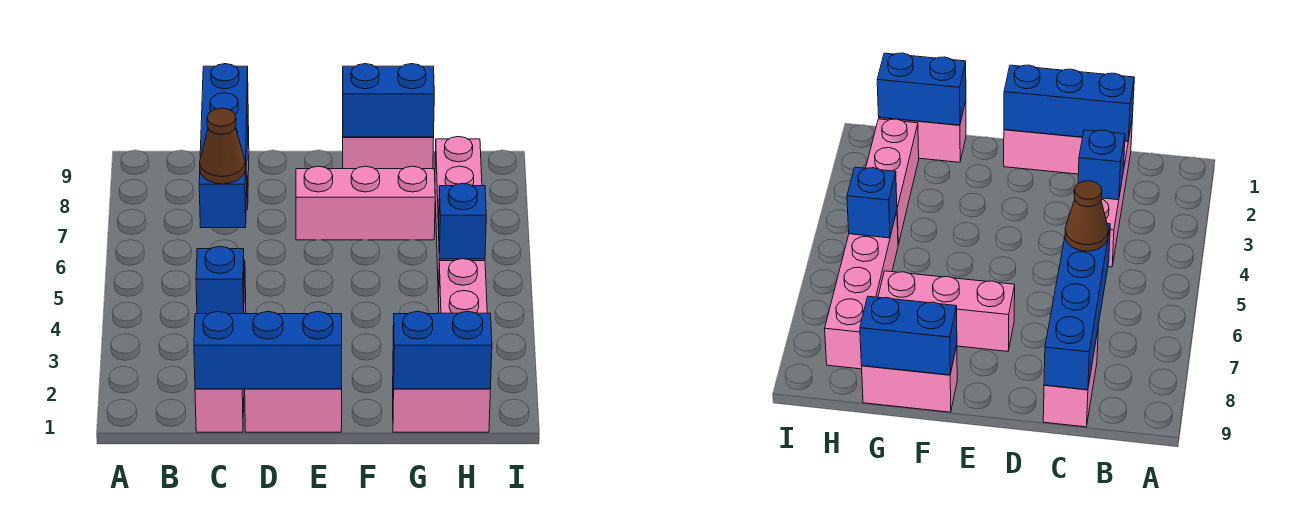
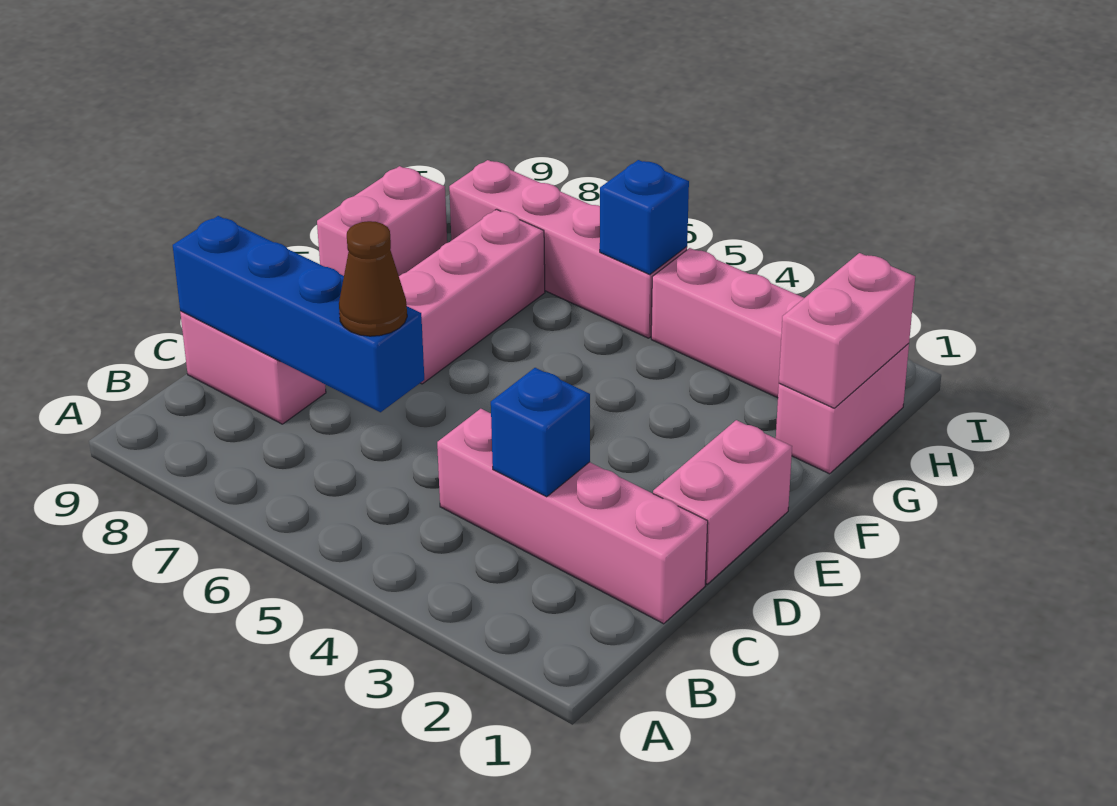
blue brick C1:E1 level 2 -> none
blue brick F9:G9 level 2 -> none
blue brick G1:H1 level 2 -> pink brick G1:H1 level 2

